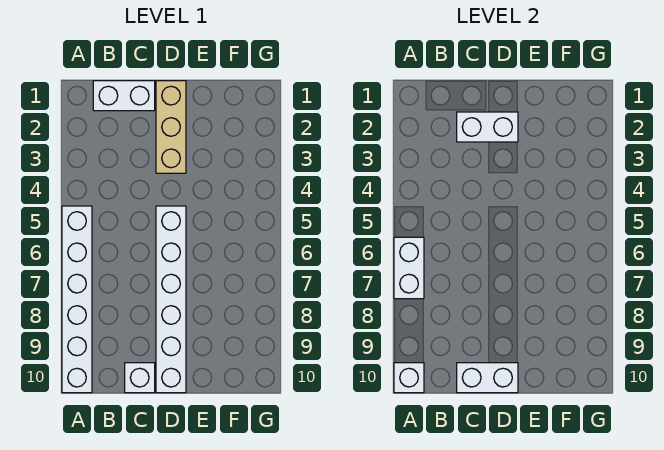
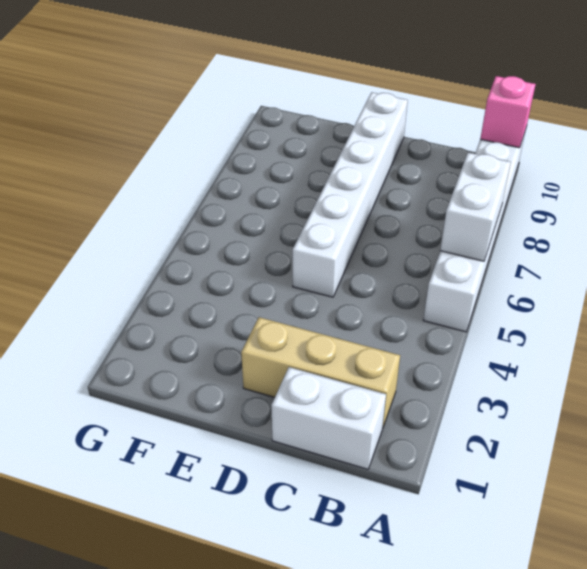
white brick A10 level 2 -> pink brick A10 level 2
white brick C2:D2 level 2 -> none
white brick C10 level 1 -> none
white brick C10:D10 level 2 -> none
tan brick D1:D3 level 1 -> tan brick B2:D2 level 1

